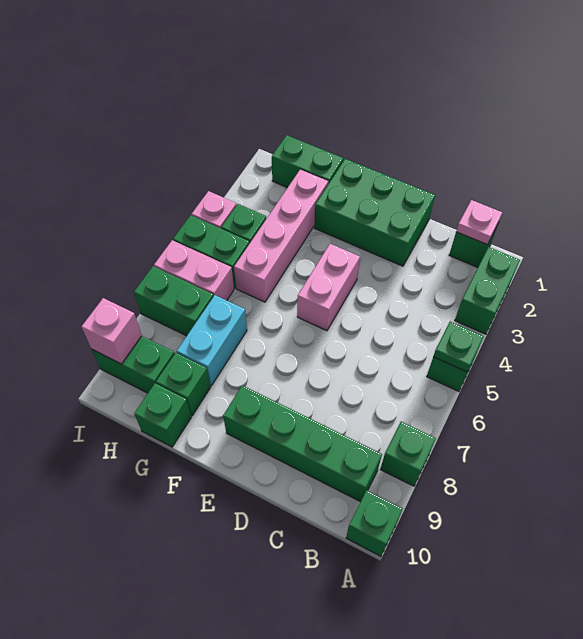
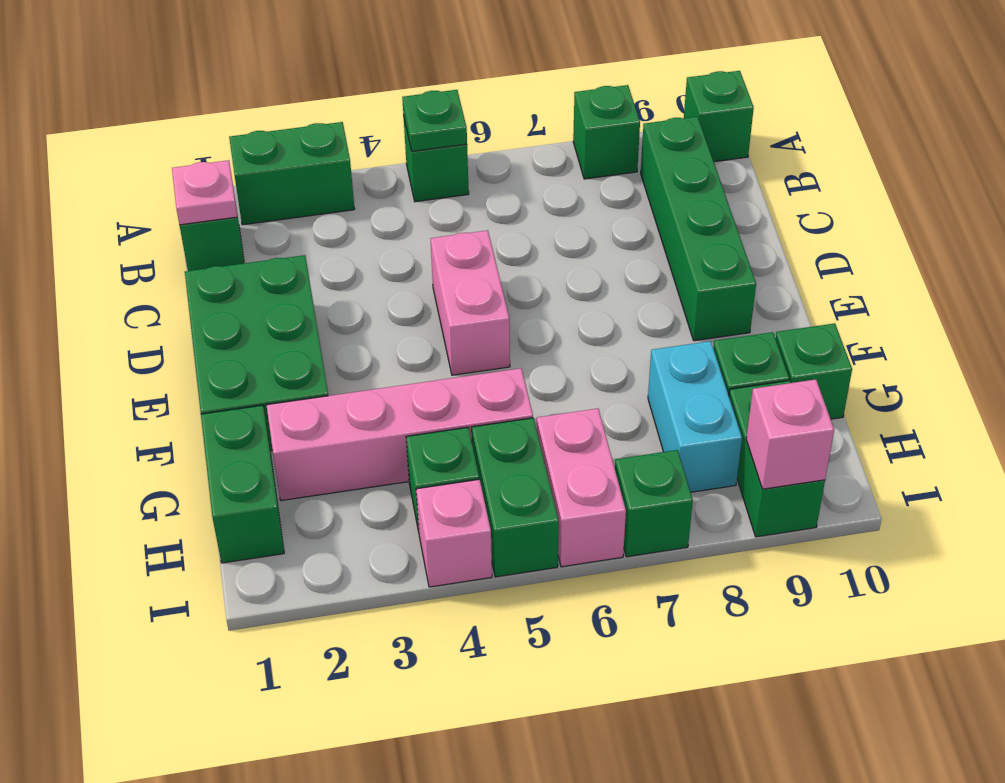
pink brick E4:E5 level 1 -> pink brick D5:E5 level 1
cyan brick G7:G8 level 1 -> cyan brick G8:H8 level 1
green brick H7:I7 level 1 -> green brick I7 level 1

